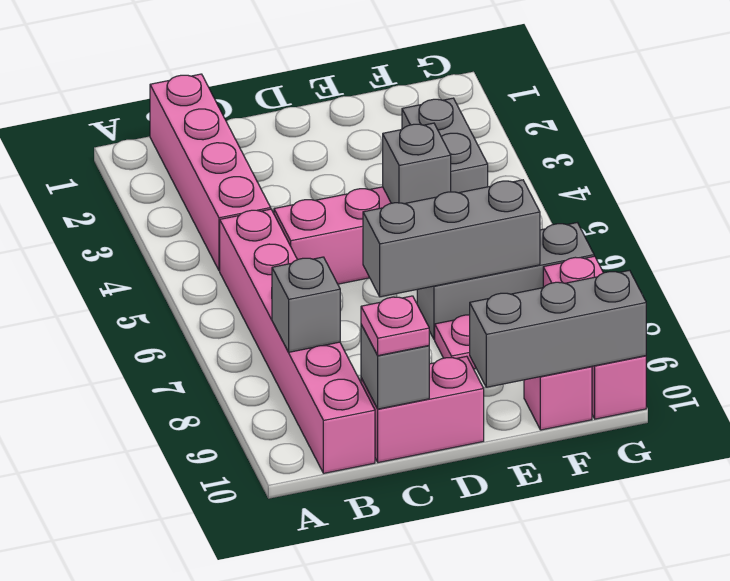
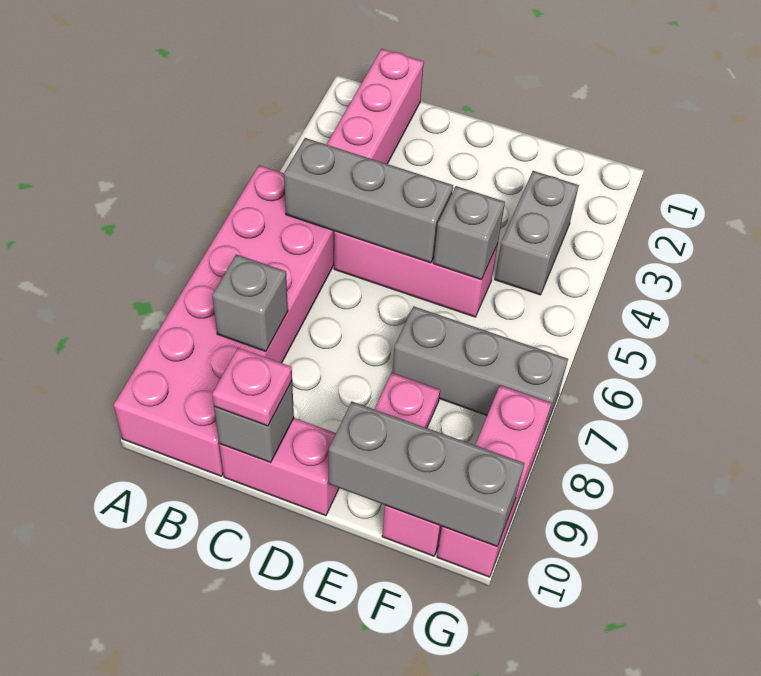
pink brick B5:B10 level 1 -> pink brick A5:B10 level 1
grey brick D7:F7 level 2 -> grey brick B5:D5 level 2

